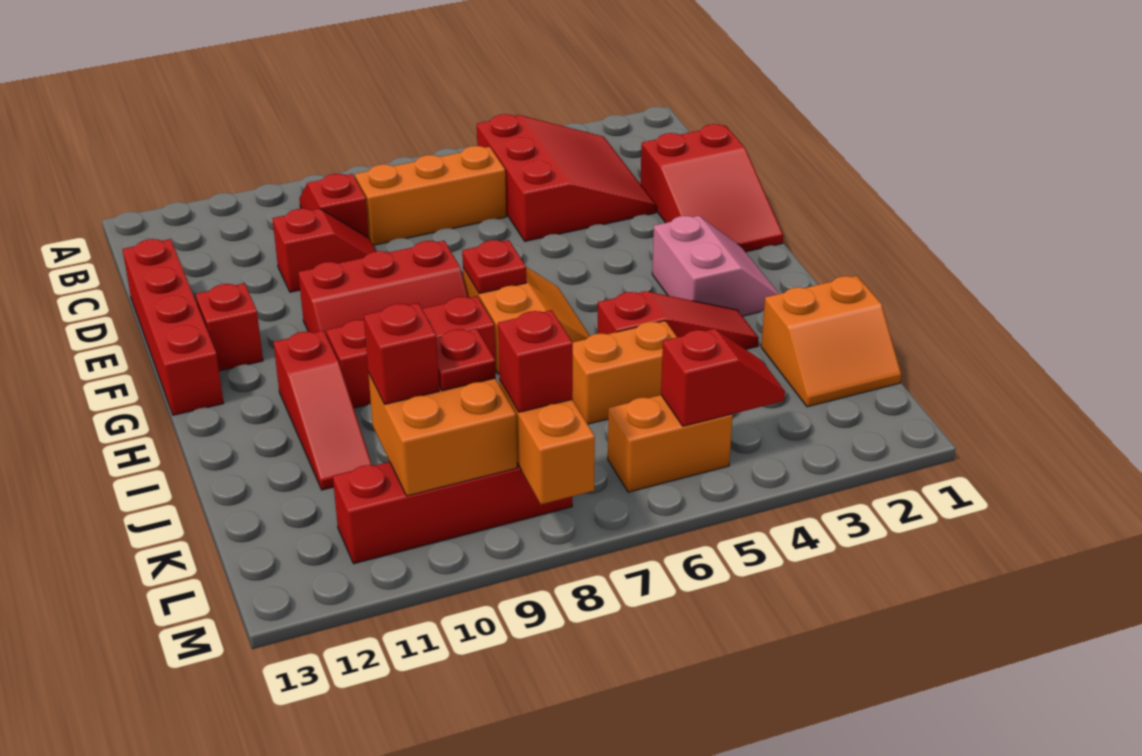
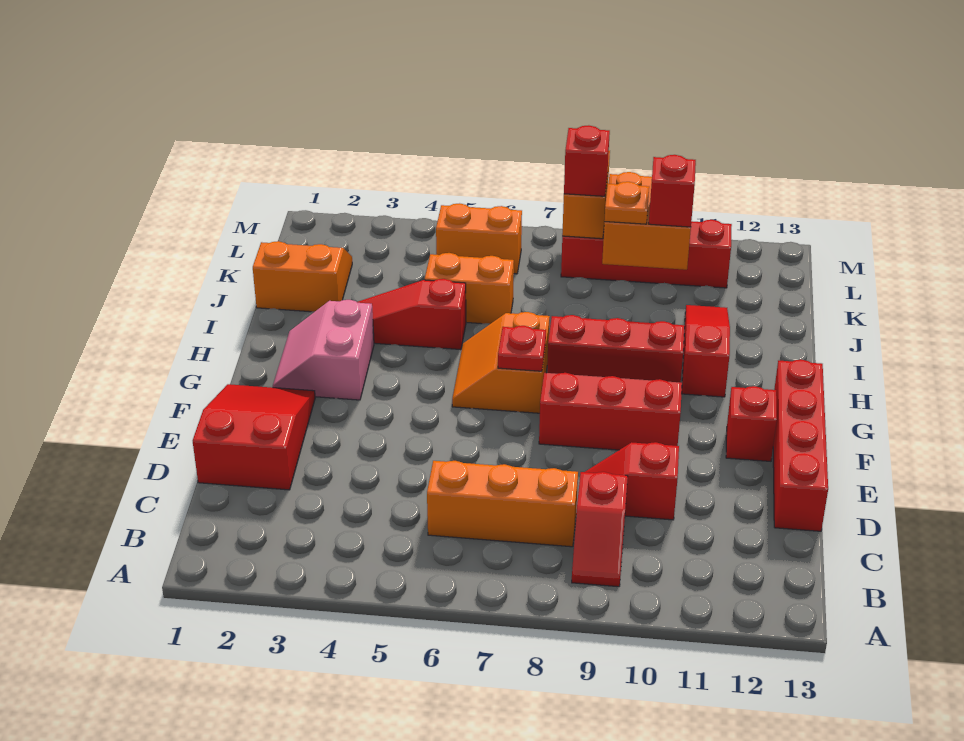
red slope B3:D5 level 1 top 5 -> none
red plate K9 level 3 -> orange plate K9 level 3
red slope L4:L5 level 2 top 5 -> none

